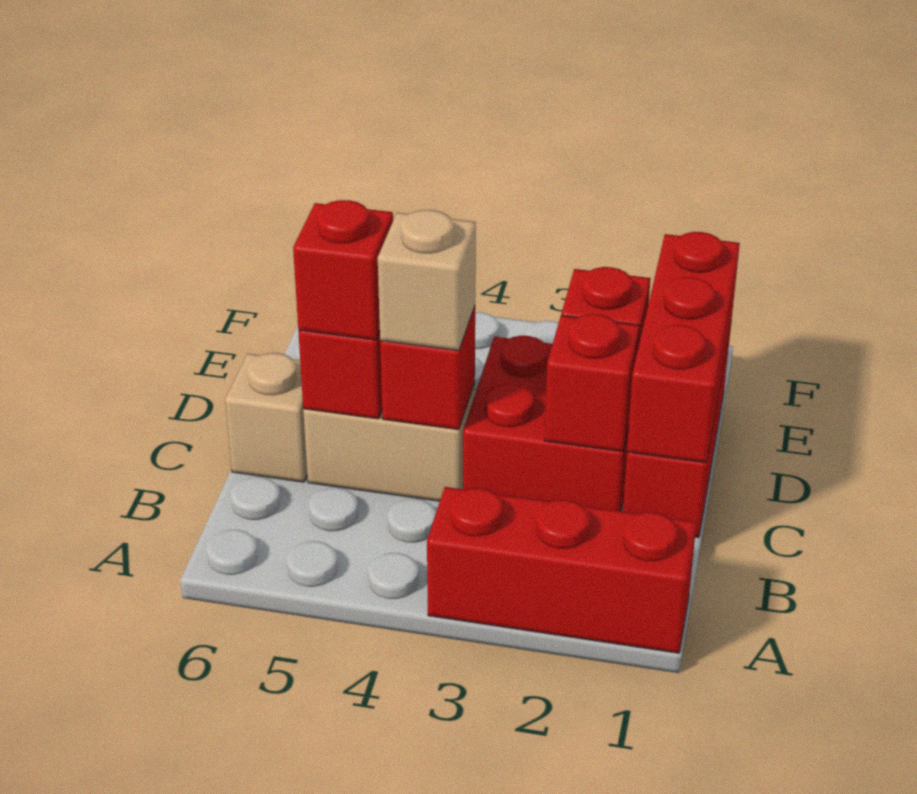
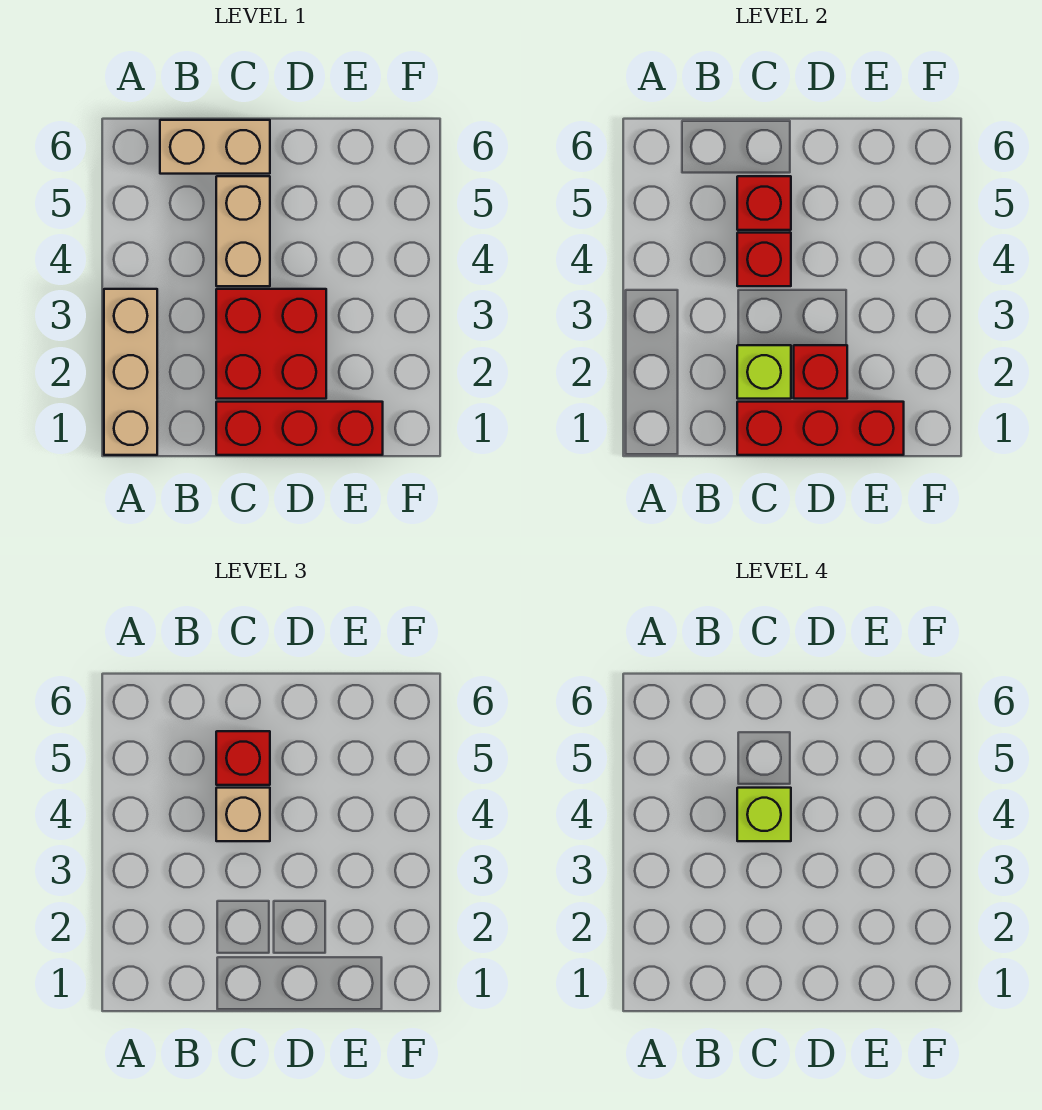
red brick A1:A3 level 1 -> tan brick A1:A3 level 1
red brick C2 level 2 -> lime brick C2 level 2
none -> lime brick C4 level 4
tan brick C6 level 1 -> tan brick B6:C6 level 1

